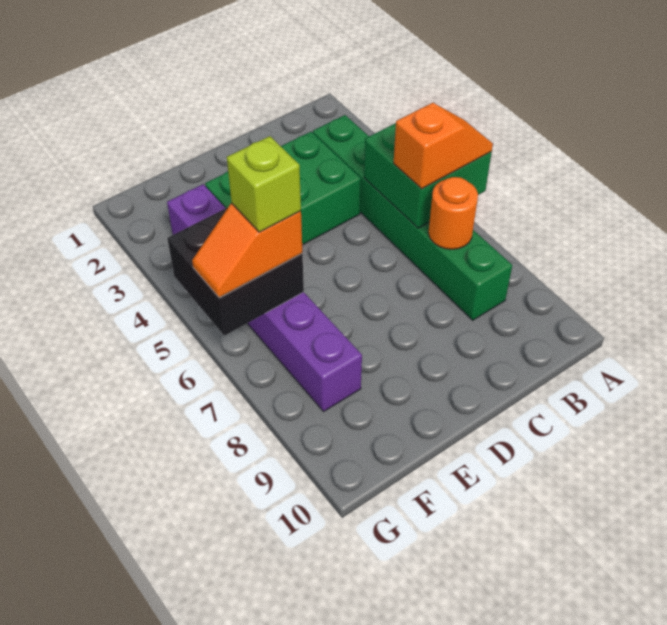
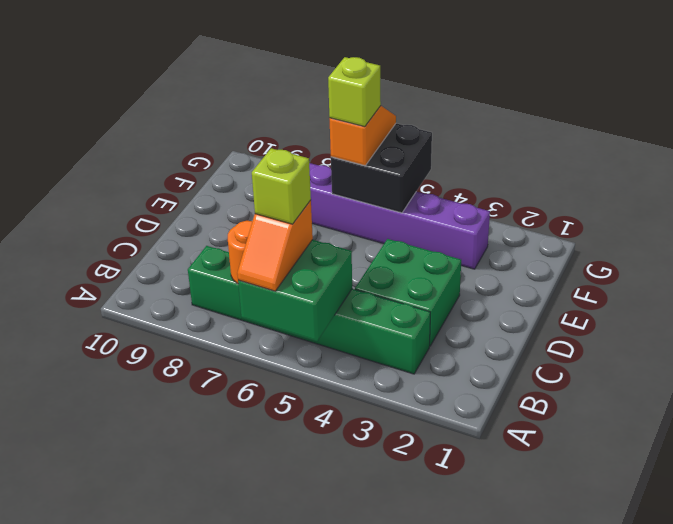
none -> lime brick B6 level 4
green brick C3:E4 level 1 -> green brick C3:D4 level 1

